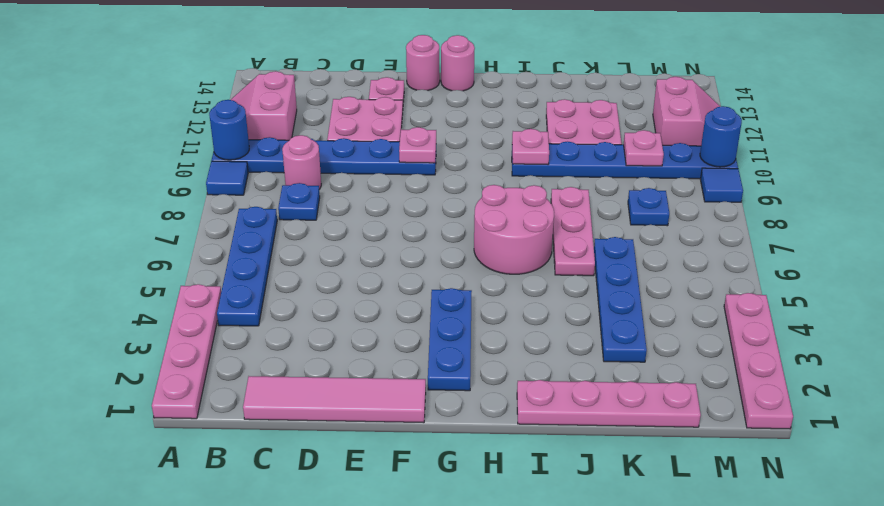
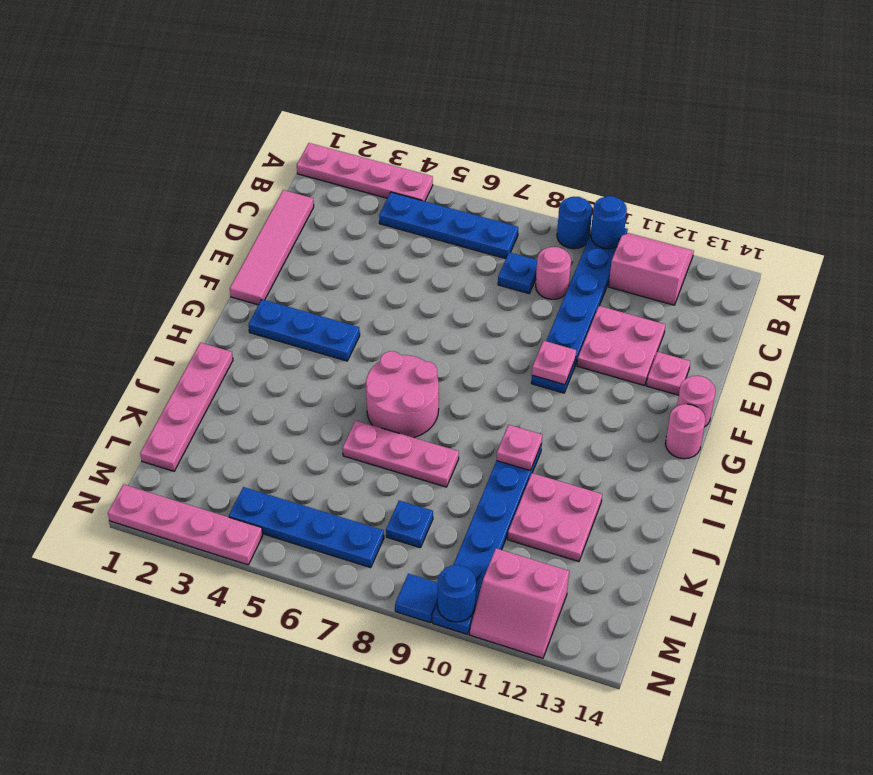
blue tile A9 level 1 -> blue round brick A9 level 1
blue plate K3:K6 level 1 -> blue plate M4:M7 level 1
pink plate L10 level 2 -> none

